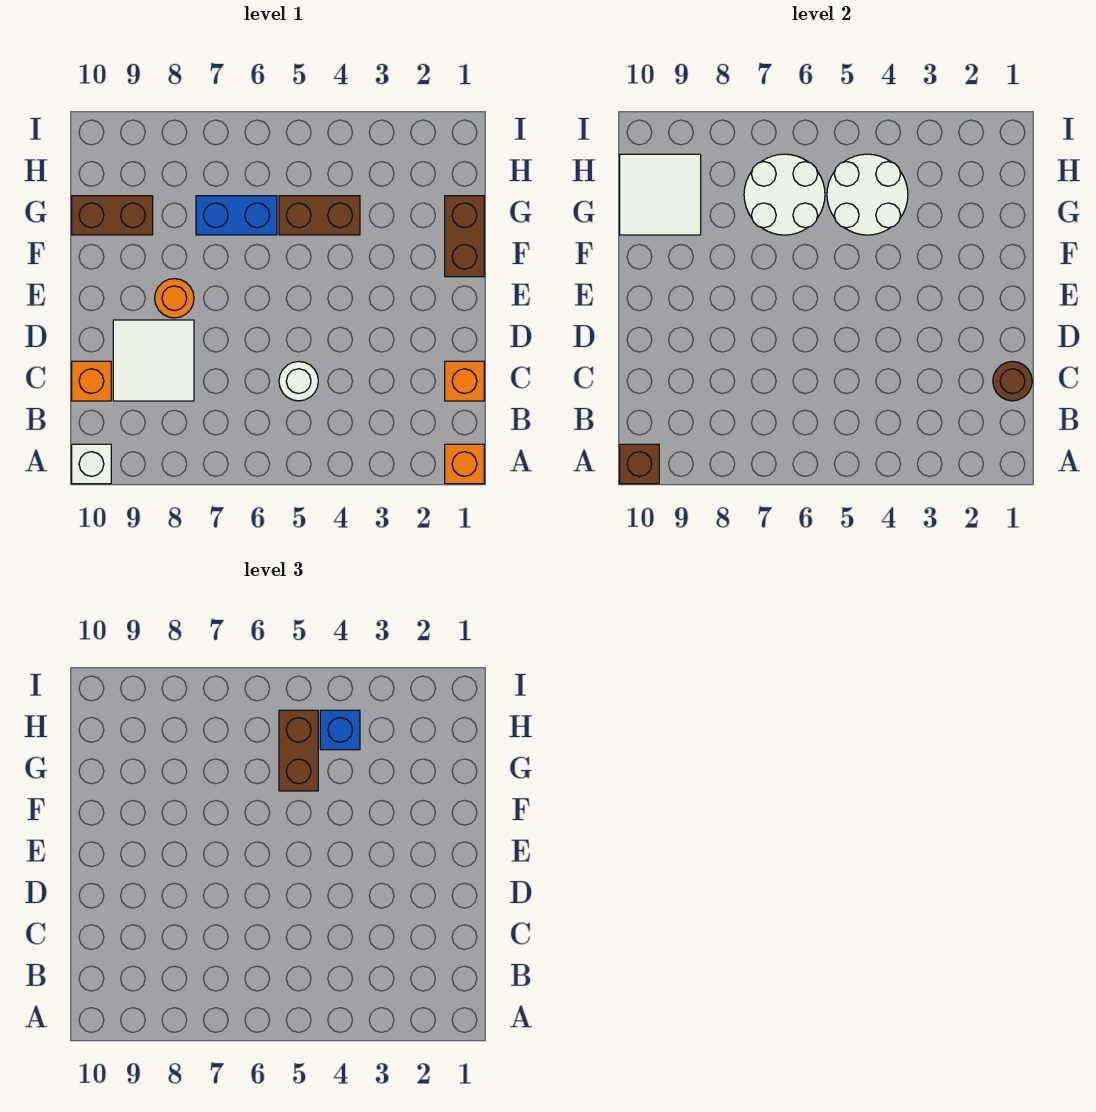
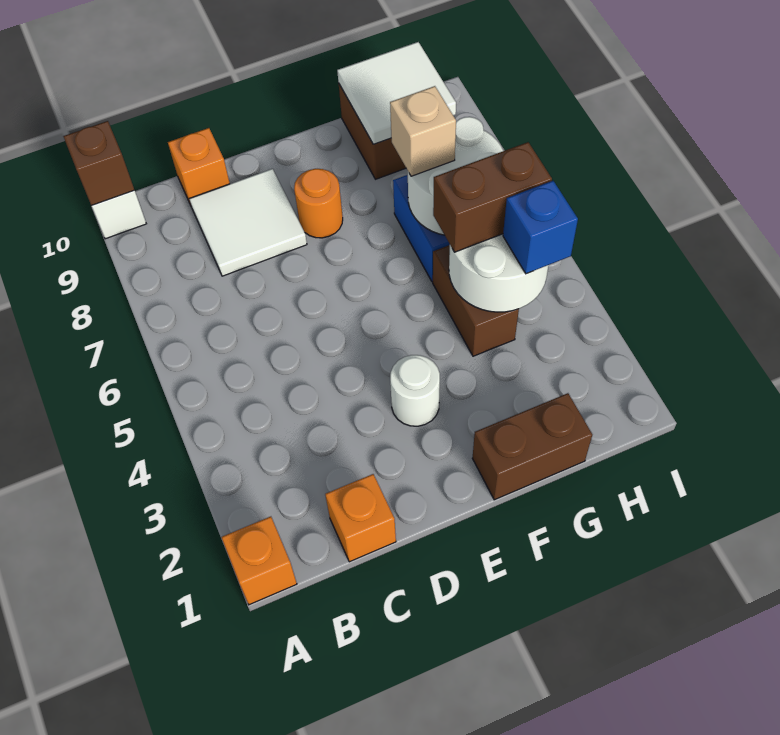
brown round brick C1 level 2 -> none
white round brick C5 level 1 -> white round brick E3 level 1
none -> tan brick G7 level 3

